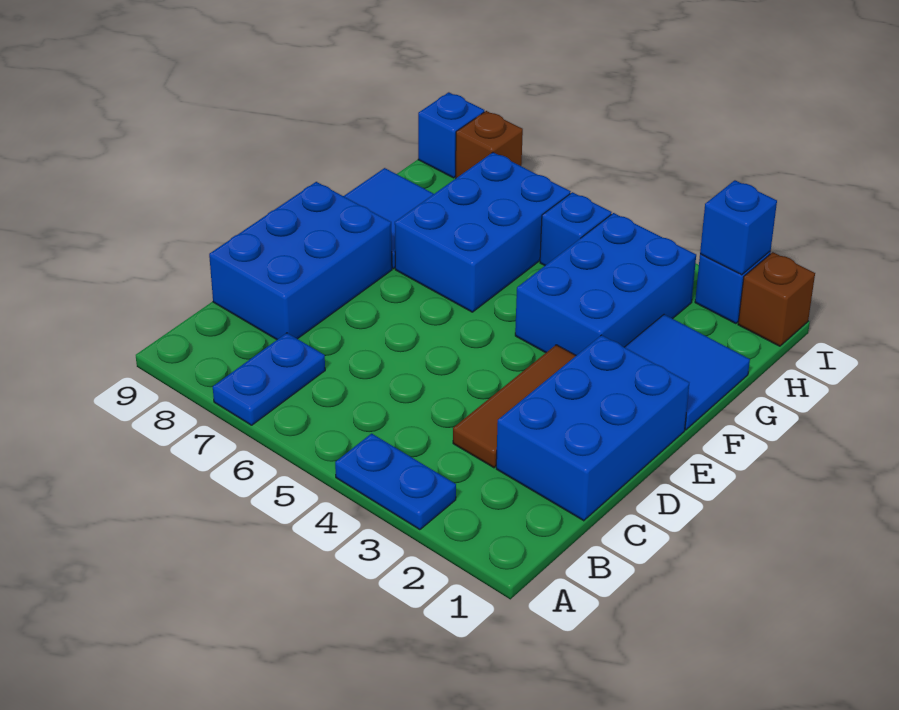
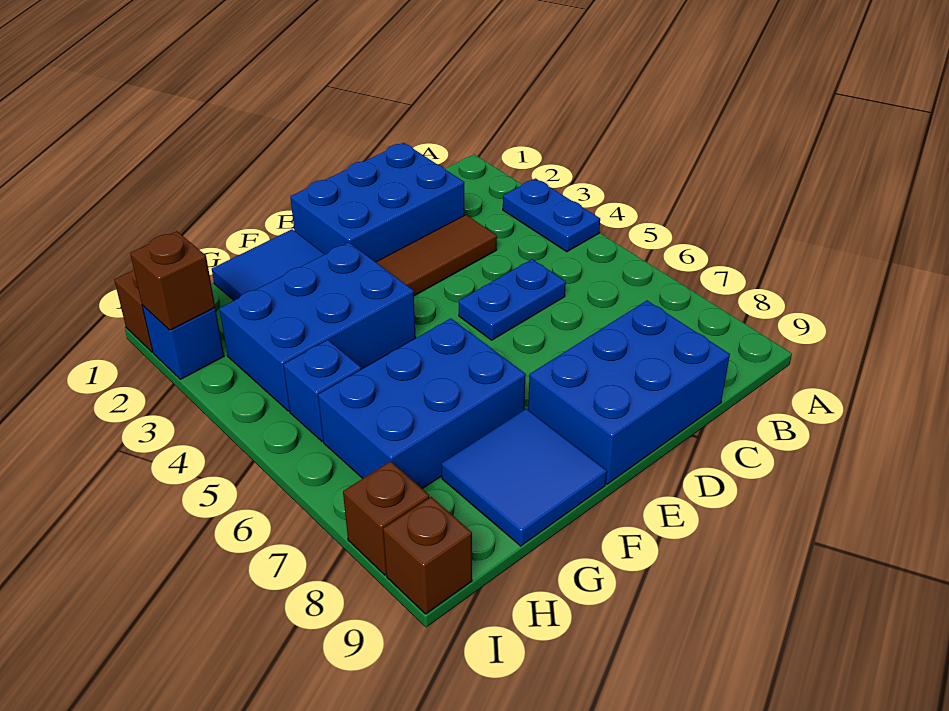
blue plate A7:B7 level 1 -> blue plate C5:D5 level 1
blue brick I2 level 2 -> brown brick I2 level 2
blue brick I9 level 1 -> brown brick I9 level 1

